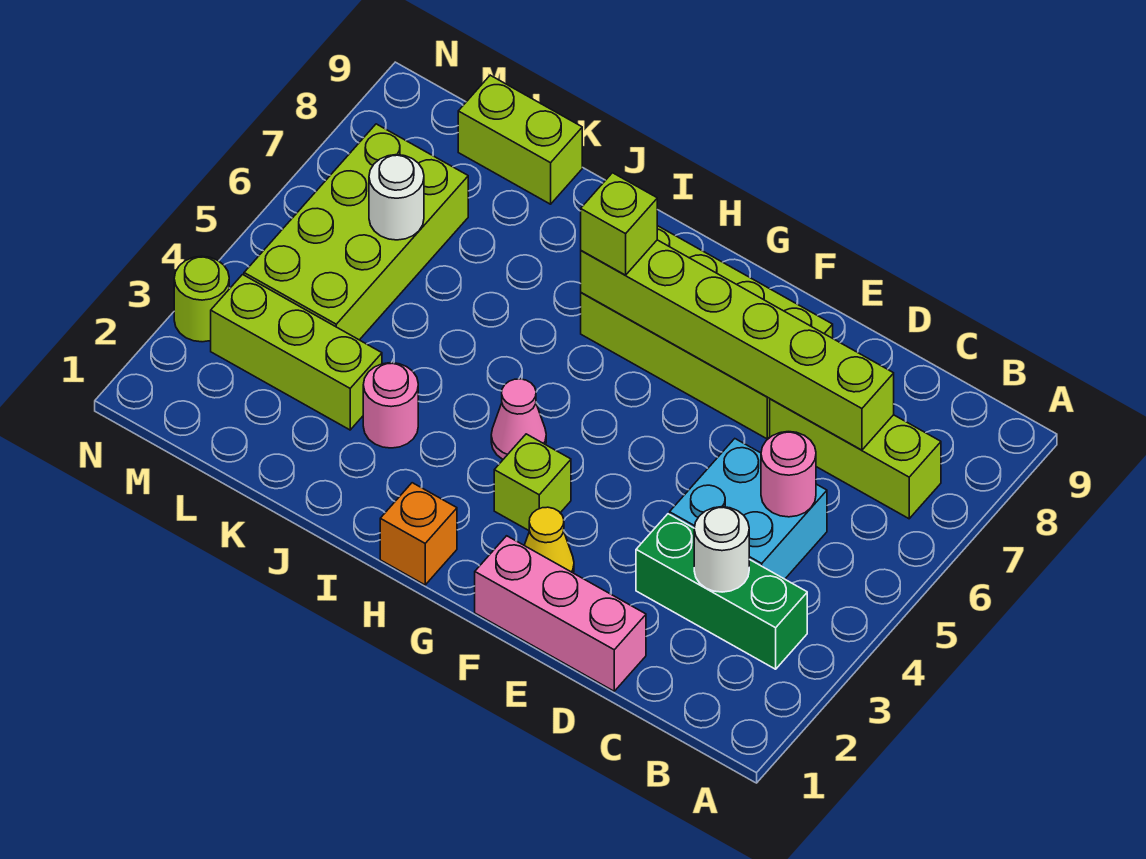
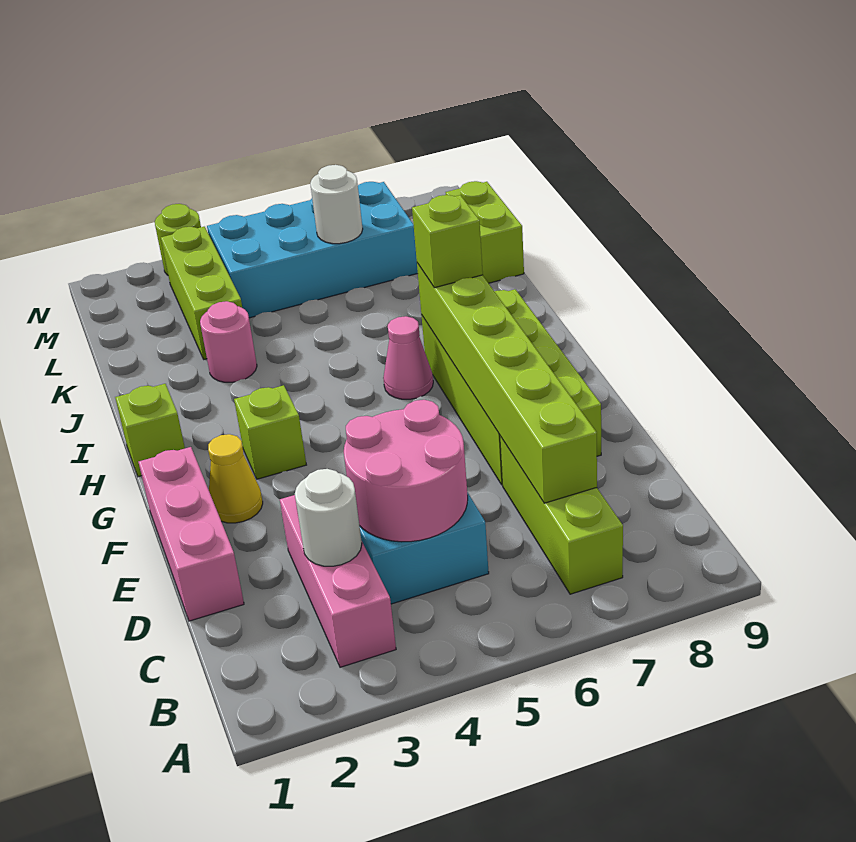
green brick B3:D3 level 1 -> pink brick B3:D3 level 1
pink round brick C5 level 2 -> pink round brick C4:D5 level 2
orange brick H1 level 1 -> lime brick H1 level 1
pink cone H4 level 1 -> pink cone H6 level 1
lime brick L4:M7 level 1 -> cyan brick L4:M7 level 1

